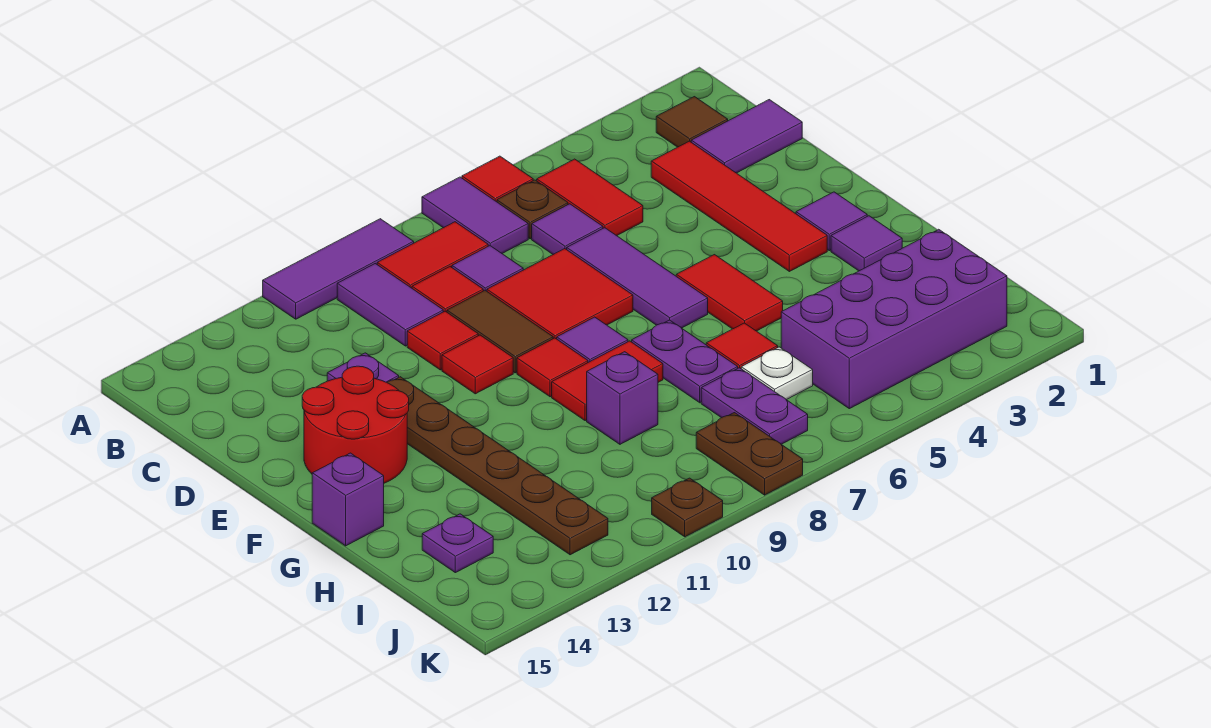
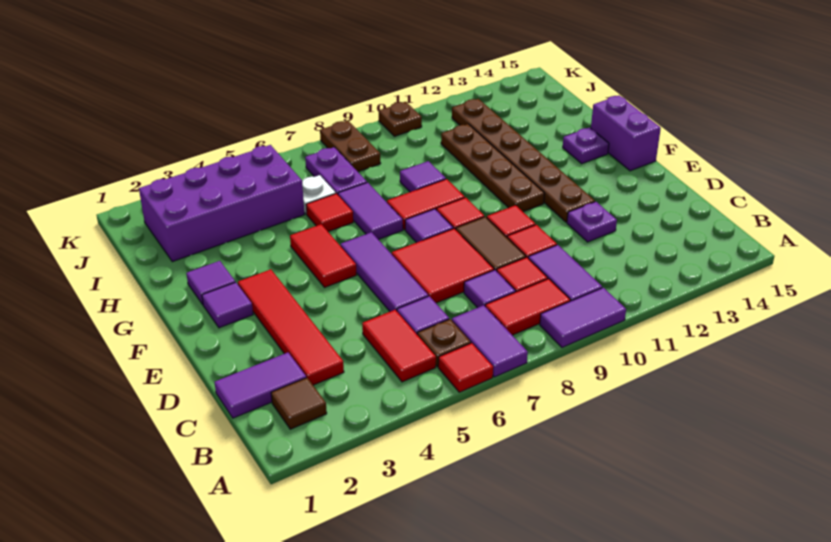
purple tile A9:A11 level 1 -> purple tile A9:A10 level 1
red round brick E13:F14 level 1 -> none
none -> brown plate F11:I11 level 1
purple plate G7:H7 level 1 -> purple tile G7:H7 level 1
purple brick G15 level 1 -> purple brick F15:G15 level 1
purple brick H9 level 1 -> purple tile H9 level 1
purple plate I14 level 1 -> purple plate G14 level 1

